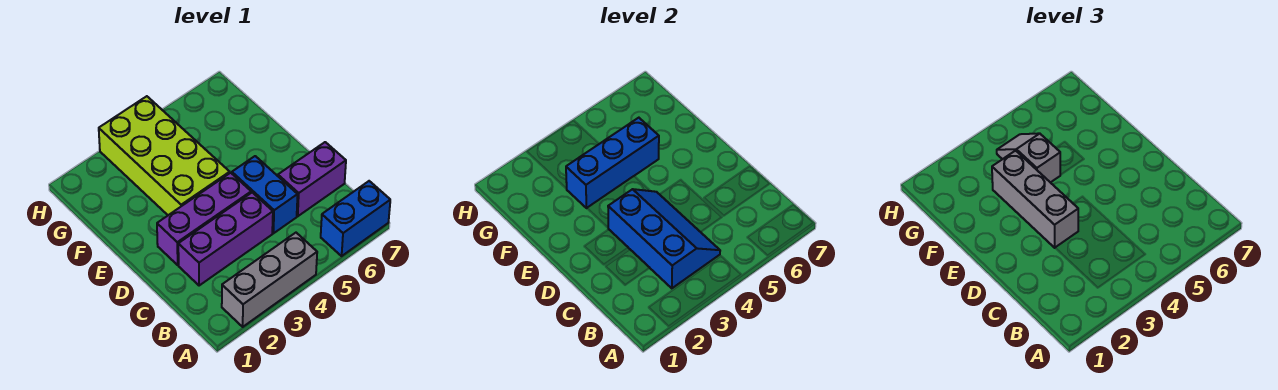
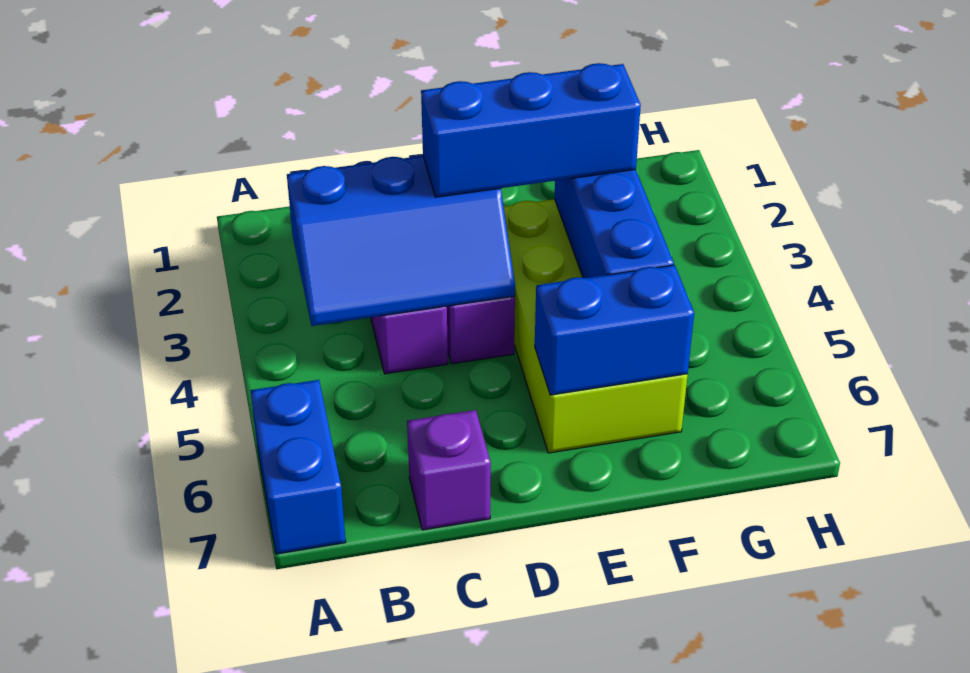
grey brick A2:A4 level 1 -> none
blue brick C5:D5 level 1 -> blue brick E6:F6 level 2
purple brick C6:C7 level 1 -> purple brick C7 level 1
grey brick D3:F3 level 3 -> blue brick D3:F3 level 3
lime brick E3:H4 level 1 -> lime brick E3:F6 level 1
grey slope F4:G4 level 3 top F -> none

